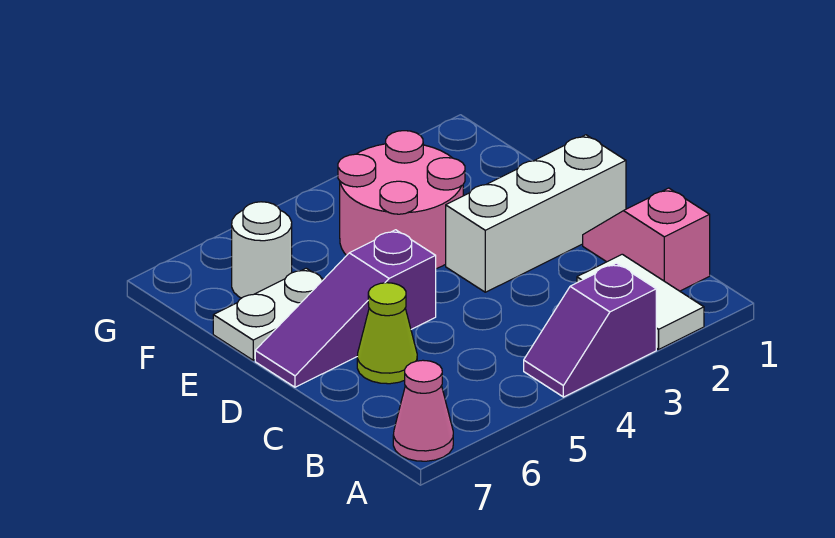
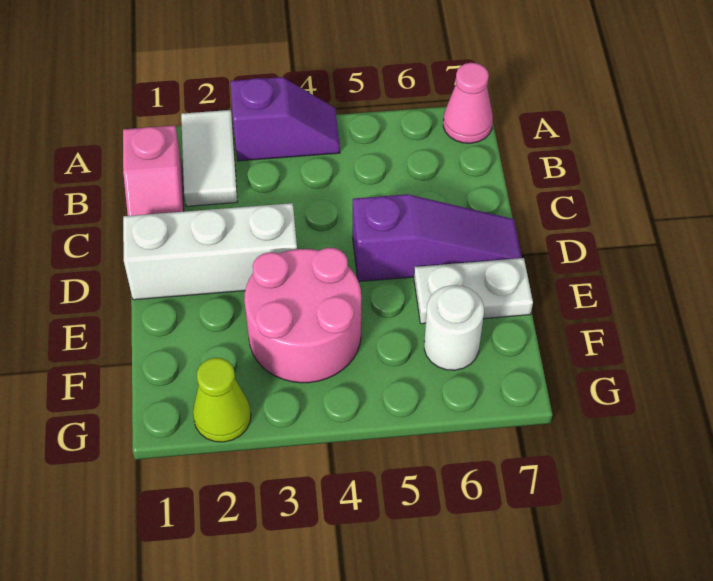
lime cone C6 level 1 -> lime cone G2 level 1

